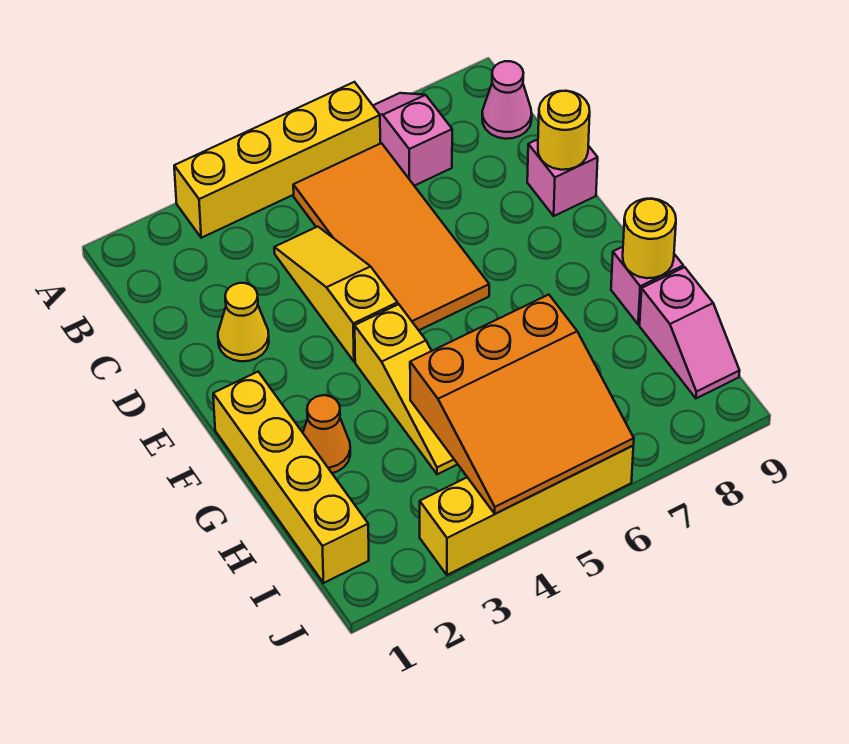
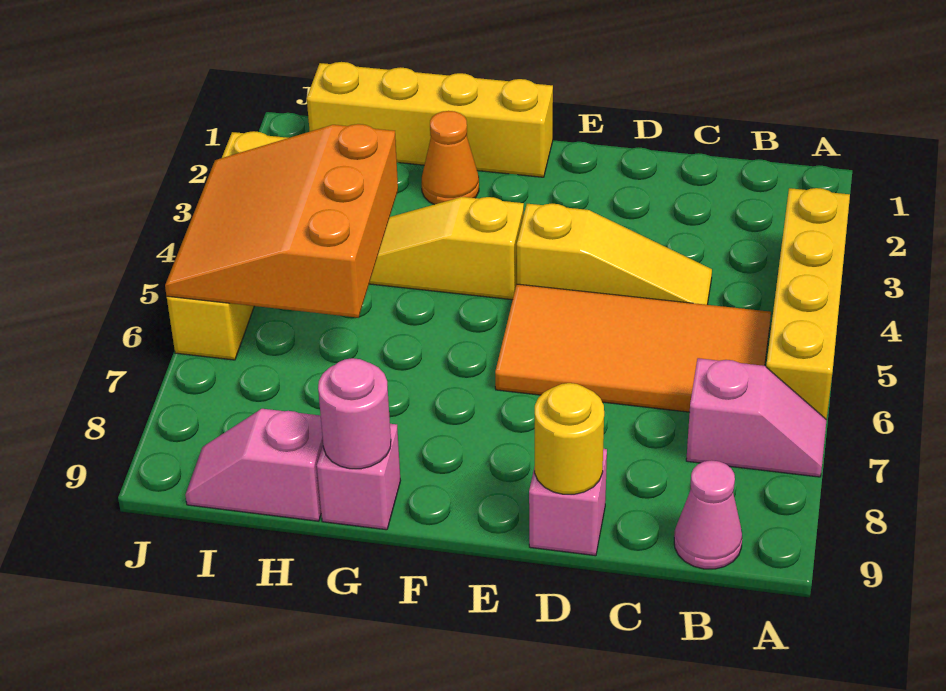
yellow cone D2 level 1 -> none
yellow round brick G9 level 2 -> pink round brick G9 level 2

